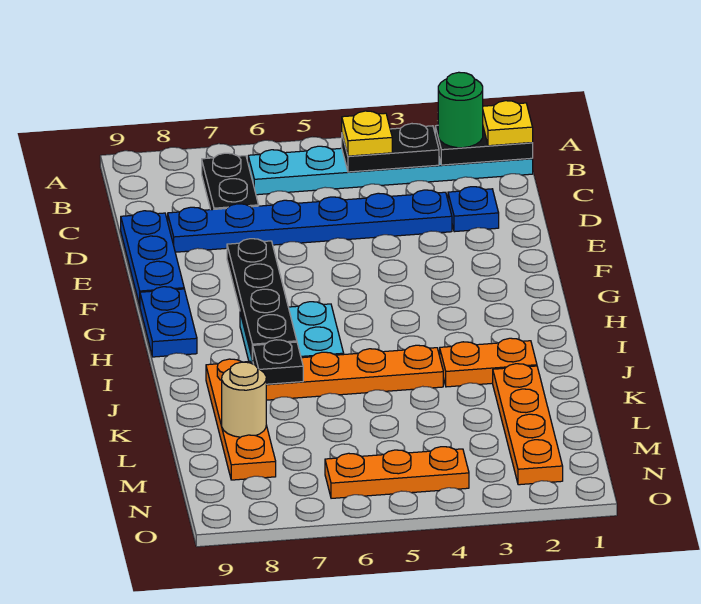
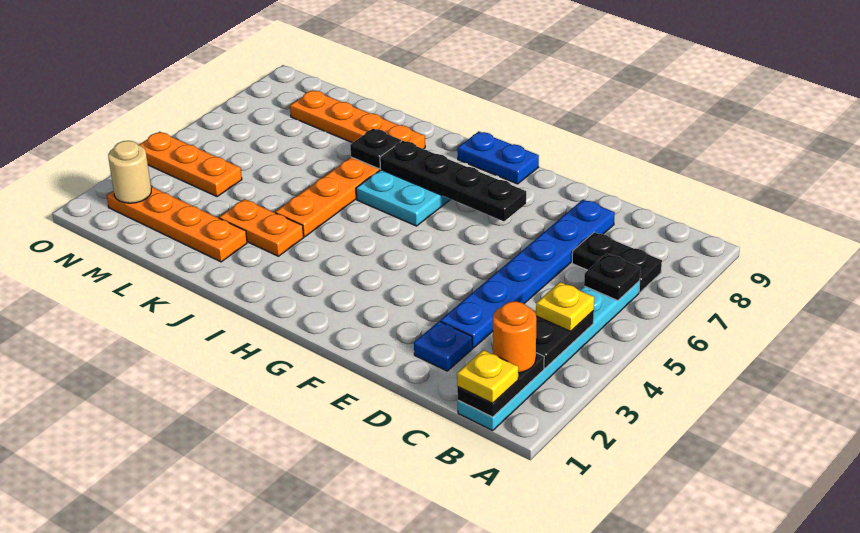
green round brick B2 level 3 -> orange round brick B2 level 3
none -> black plate B6 level 2
blue plate D9:F9 level 1 -> none
orange plate J2:J3 level 1 -> orange plate J3:K3 level 1
tan round brick L8 level 2 -> tan round brick N2 level 2
orange plate N4:N6 level 1 -> orange plate M4:O4 level 1

